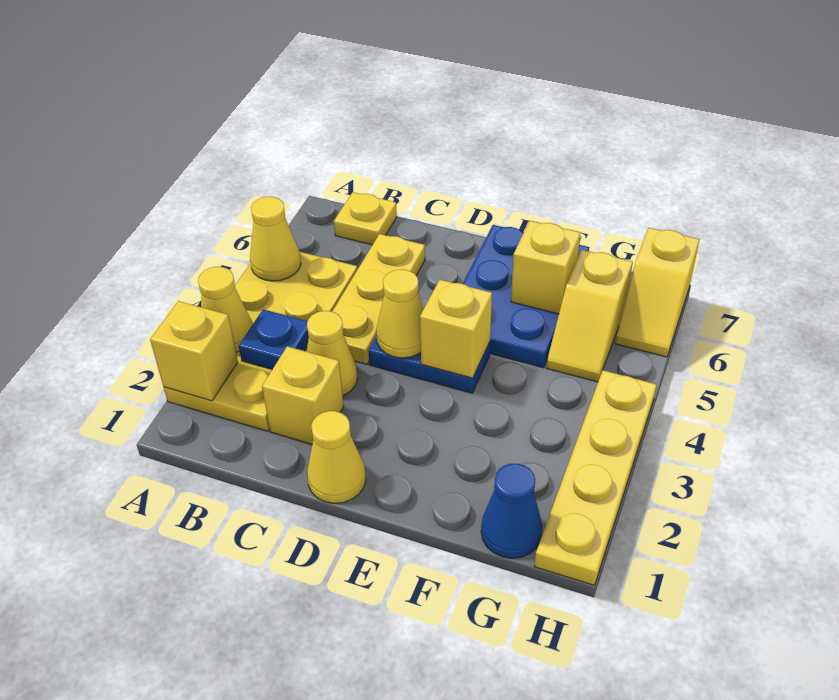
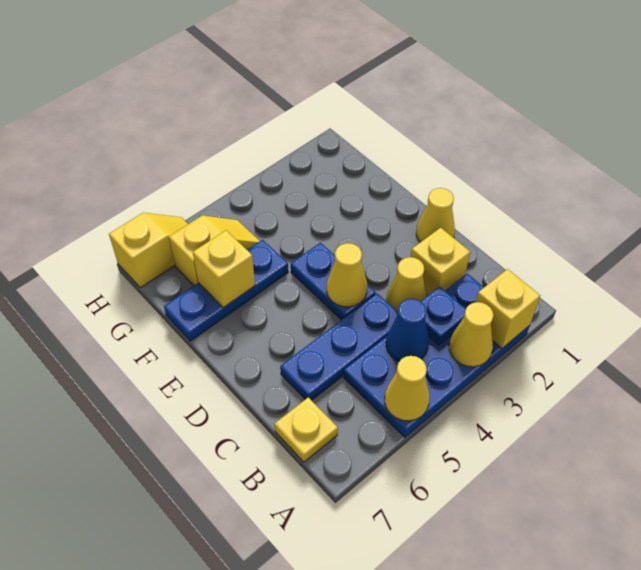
yellow plate A2:B5 level 1 -> blue plate A2:B5 level 1
yellow plate C4:C6 level 1 -> blue plate C4:C6 level 1
yellow brick E4 level 2 -> none
blue plate E5:F7 level 1 -> blue plate F5:F7 level 1
blue cone G1 level 1 -> blue cone B4 level 2
yellow plate H1:H4 level 1 -> none

